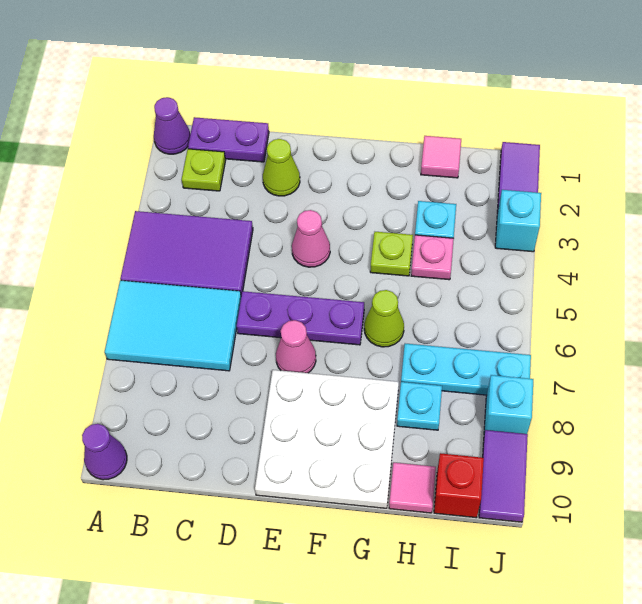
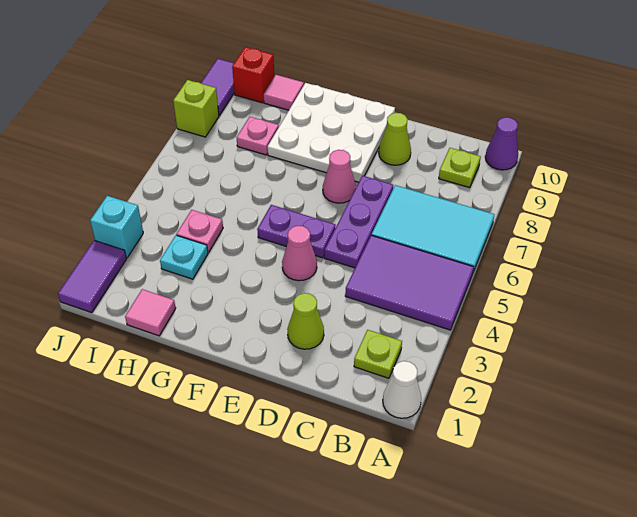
purple cone A1 level 1 -> white cone A1 level 1
purple plate B1:C1 level 1 -> purple plate E5:F5 level 1
purple plate D6:F6 level 1 -> purple plate D5:D7 level 1
lime plate G4 level 1 -> lime plate B9 level 1
lime cone G6 level 1 -> lime cone D9 level 1
cyan plate H7:J7 level 1 -> none
cyan plate H8 level 1 -> pink plate H8 level 1
cyan brick J8 level 1 -> lime brick J8 level 1

